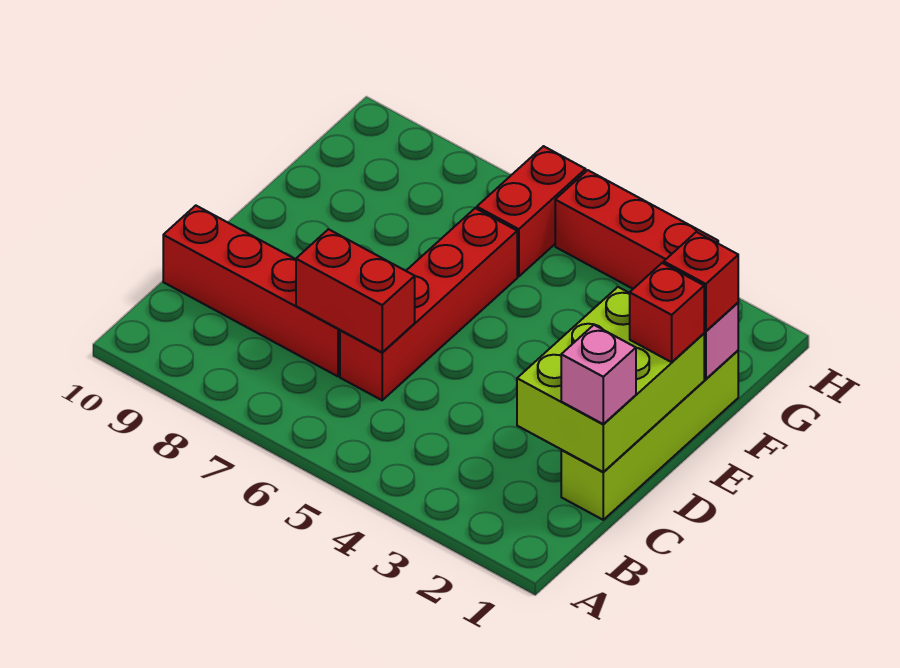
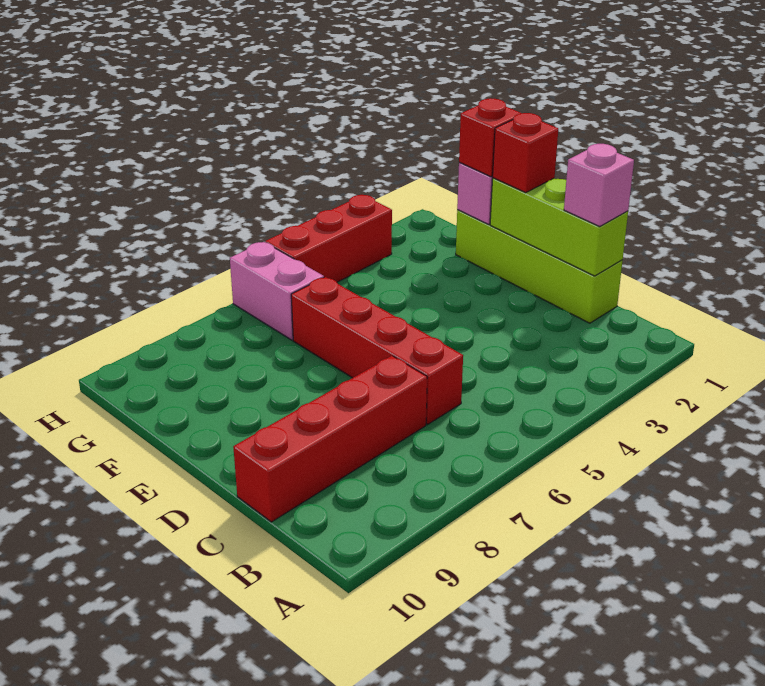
lime brick C1:E2 level 2 -> lime brick C1:E1 level 2
red brick C6:C7 level 2 -> none
red brick G6:H6 level 1 -> pink brick G6:H6 level 1

